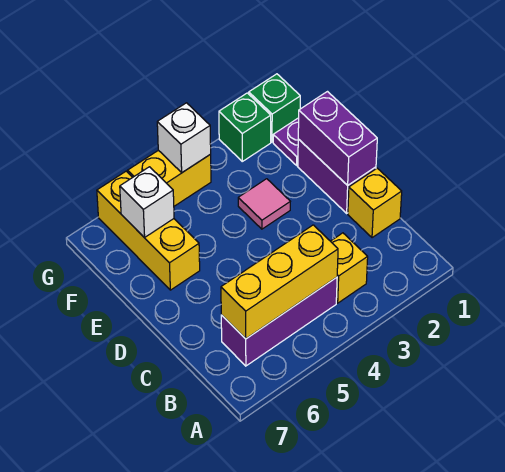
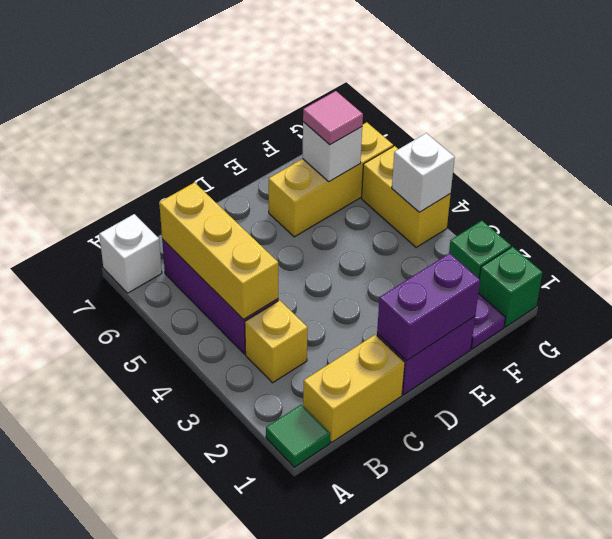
none -> green tile A1 level 1
none -> white brick A7 level 1
yellow brick C1 level 1 -> yellow brick B1:C1 level 1
pink tile E3 level 1 -> pink tile F6 level 3

